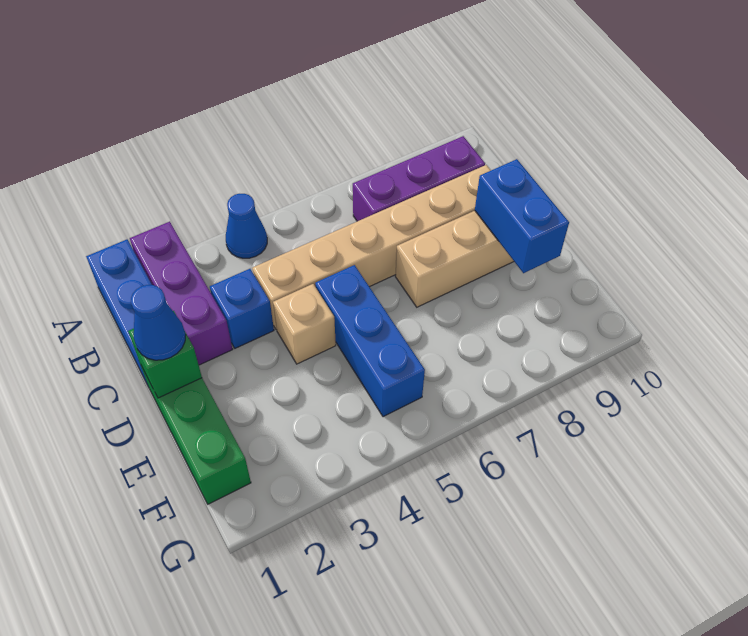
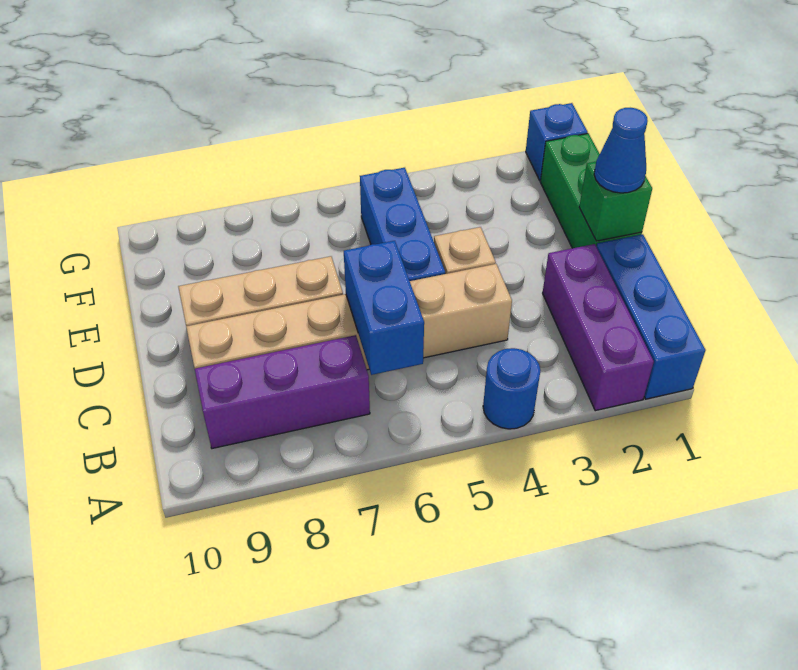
blue cone A4 level 1 -> blue round brick A4 level 1
blue brick C3 level 1 -> blue brick G1 level 1
blue brick D9:E9 level 2 -> blue brick B6:C6 level 2

